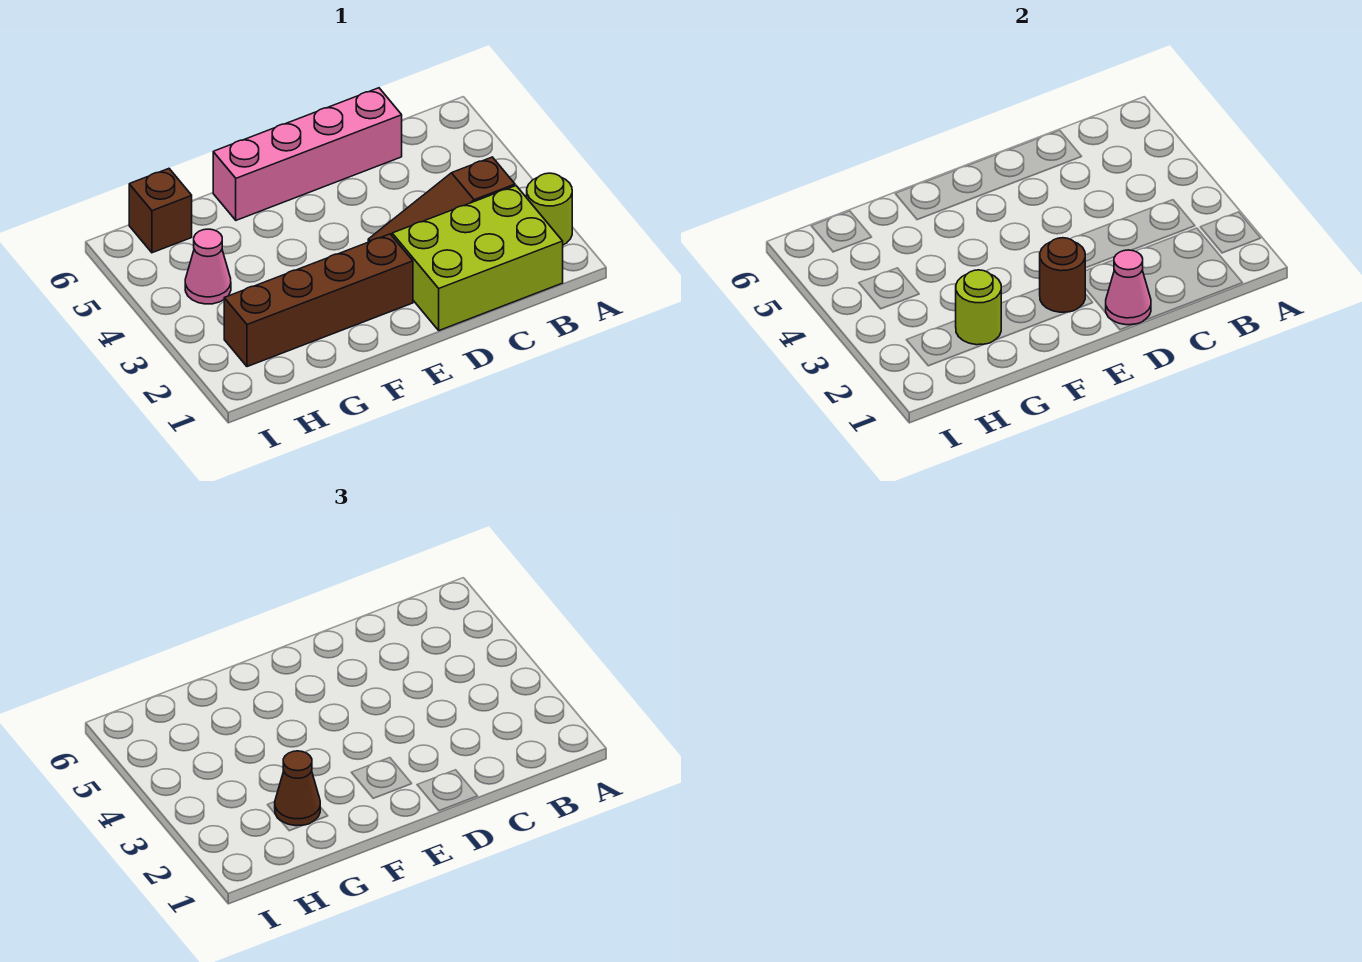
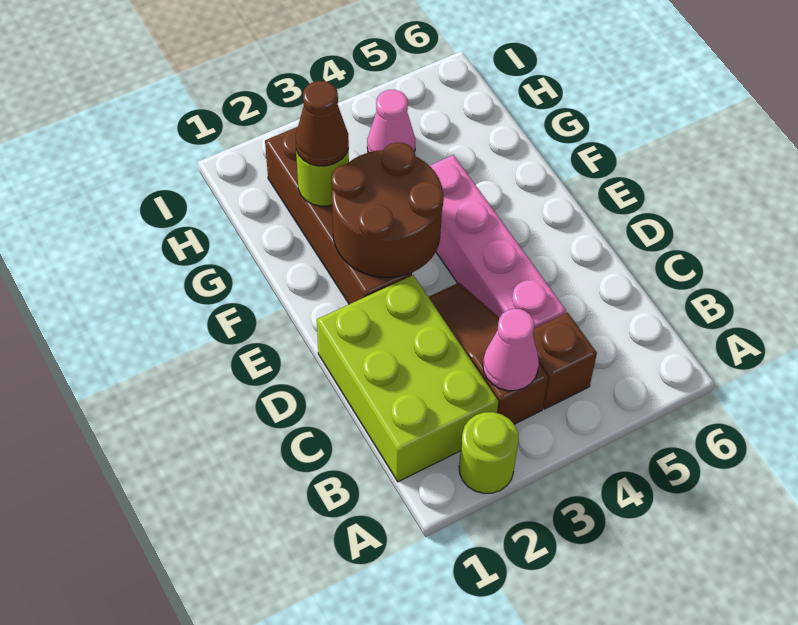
pink brick C6:F6 level 1 -> pink brick C4:F4 level 1
pink cone D1 level 2 -> pink cone B3 level 2
brown round brick E2 level 2 -> brown round brick E2:F3 level 2
brown brick H6 level 1 -> brown brick B4 level 1

